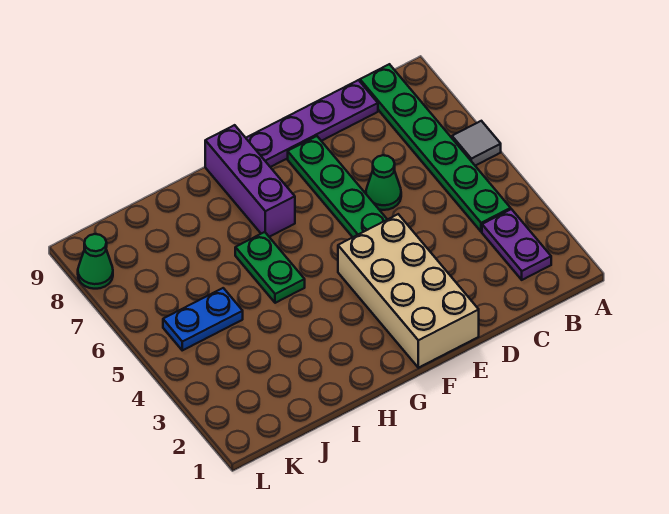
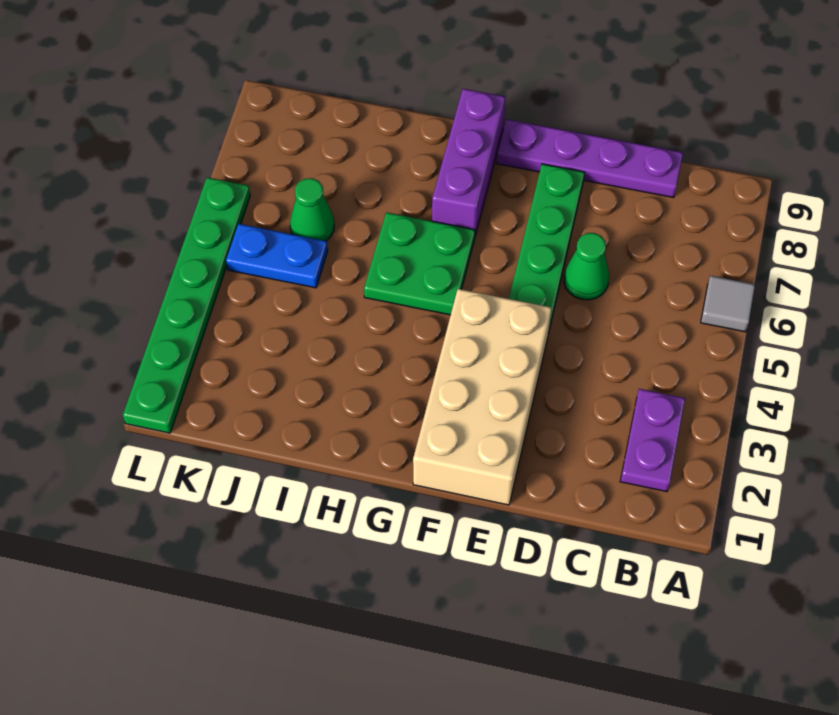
green plate B4:B9 level 1 -> green plate L1:L6 level 1
green plate H5:H6 level 1 -> green plate G5:H6 level 1
green cone L8 level 1 -> green cone J6 level 1

